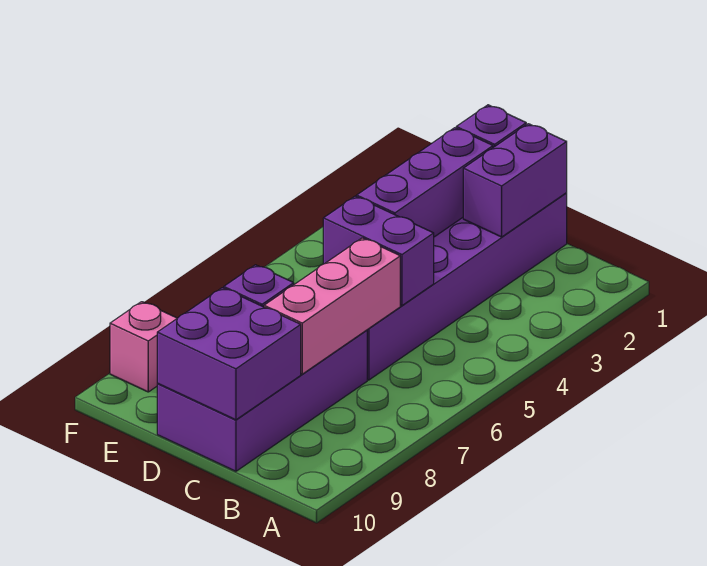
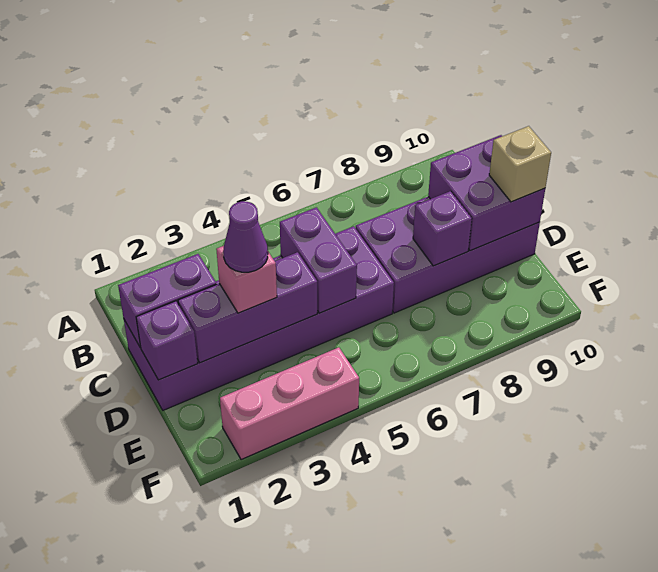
pink brick C6:C8 level 2 -> pink brick F2:F4 level 1
none -> purple cone D3 level 4
none -> tan brick D10 level 3
pink brick F9 level 1 -> pink brick D3 level 3

